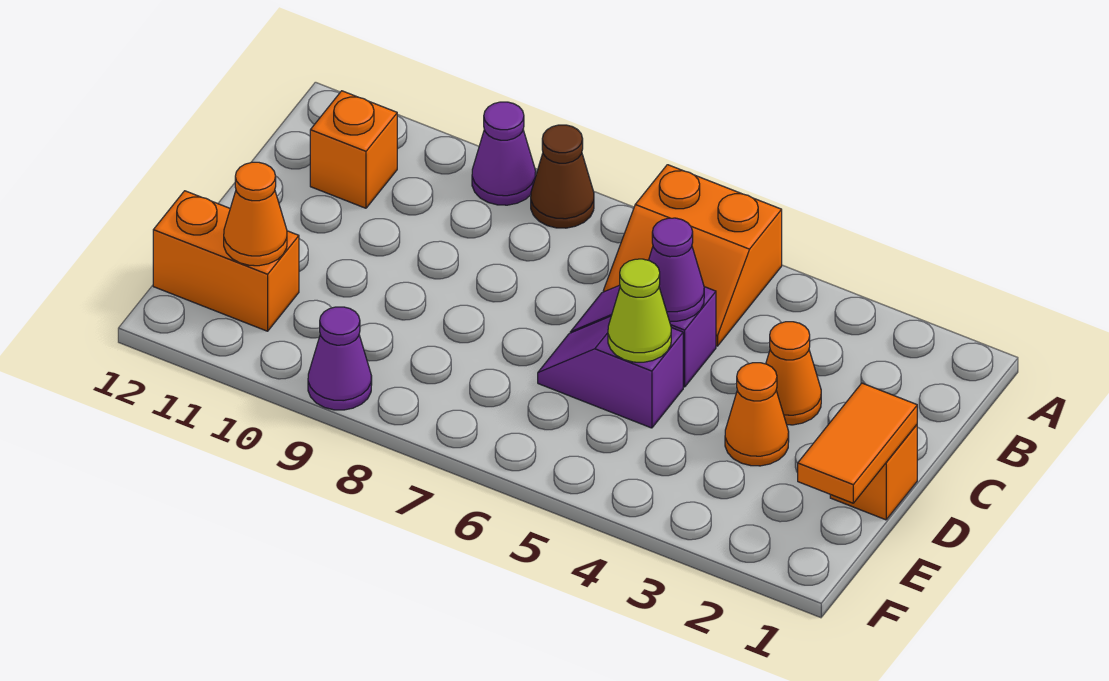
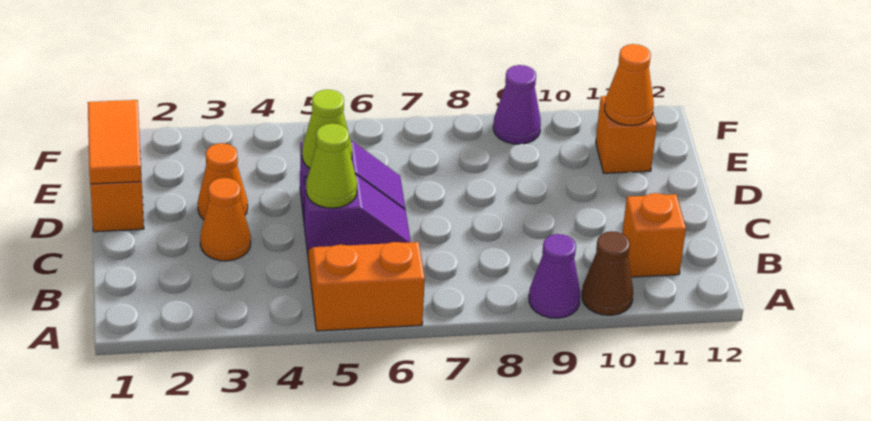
brown cone A8 level 1 -> brown cone A10 level 1
purple cone C5 level 2 -> lime cone C5 level 2
orange brick E11:E12 level 1 -> orange brick E11 level 1

